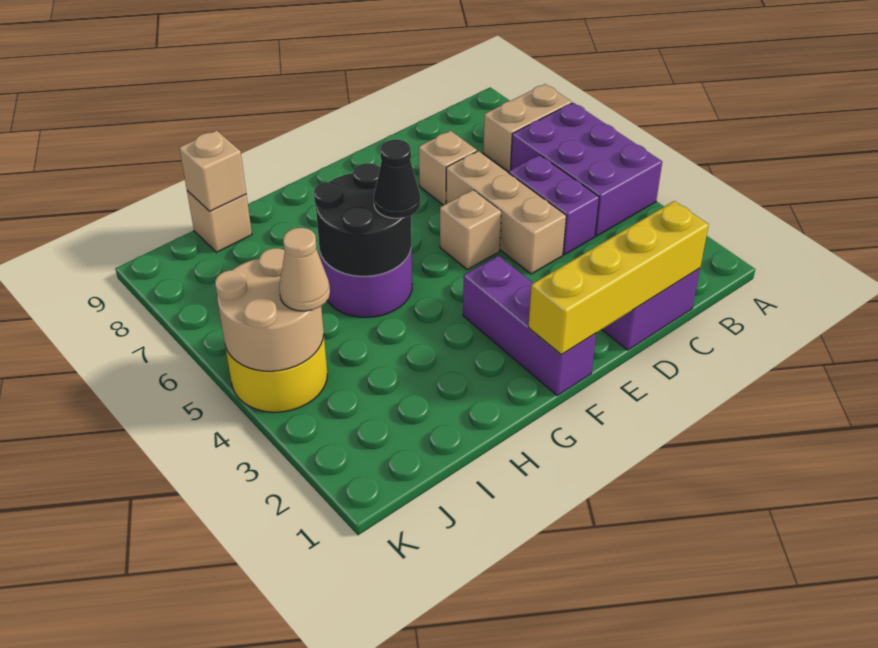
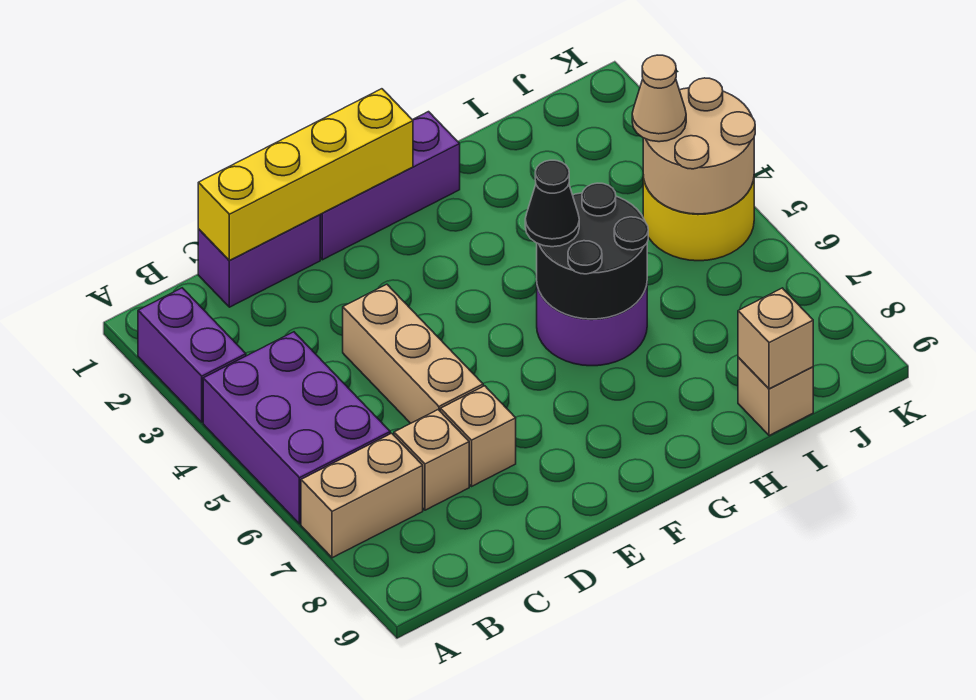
purple brick C4:C5 level 1 -> purple brick A2:A3 level 1
tan brick E5 level 1 -> tan brick C7 level 1
purple brick F1:F3 level 1 -> purple brick E1:G1 level 1

